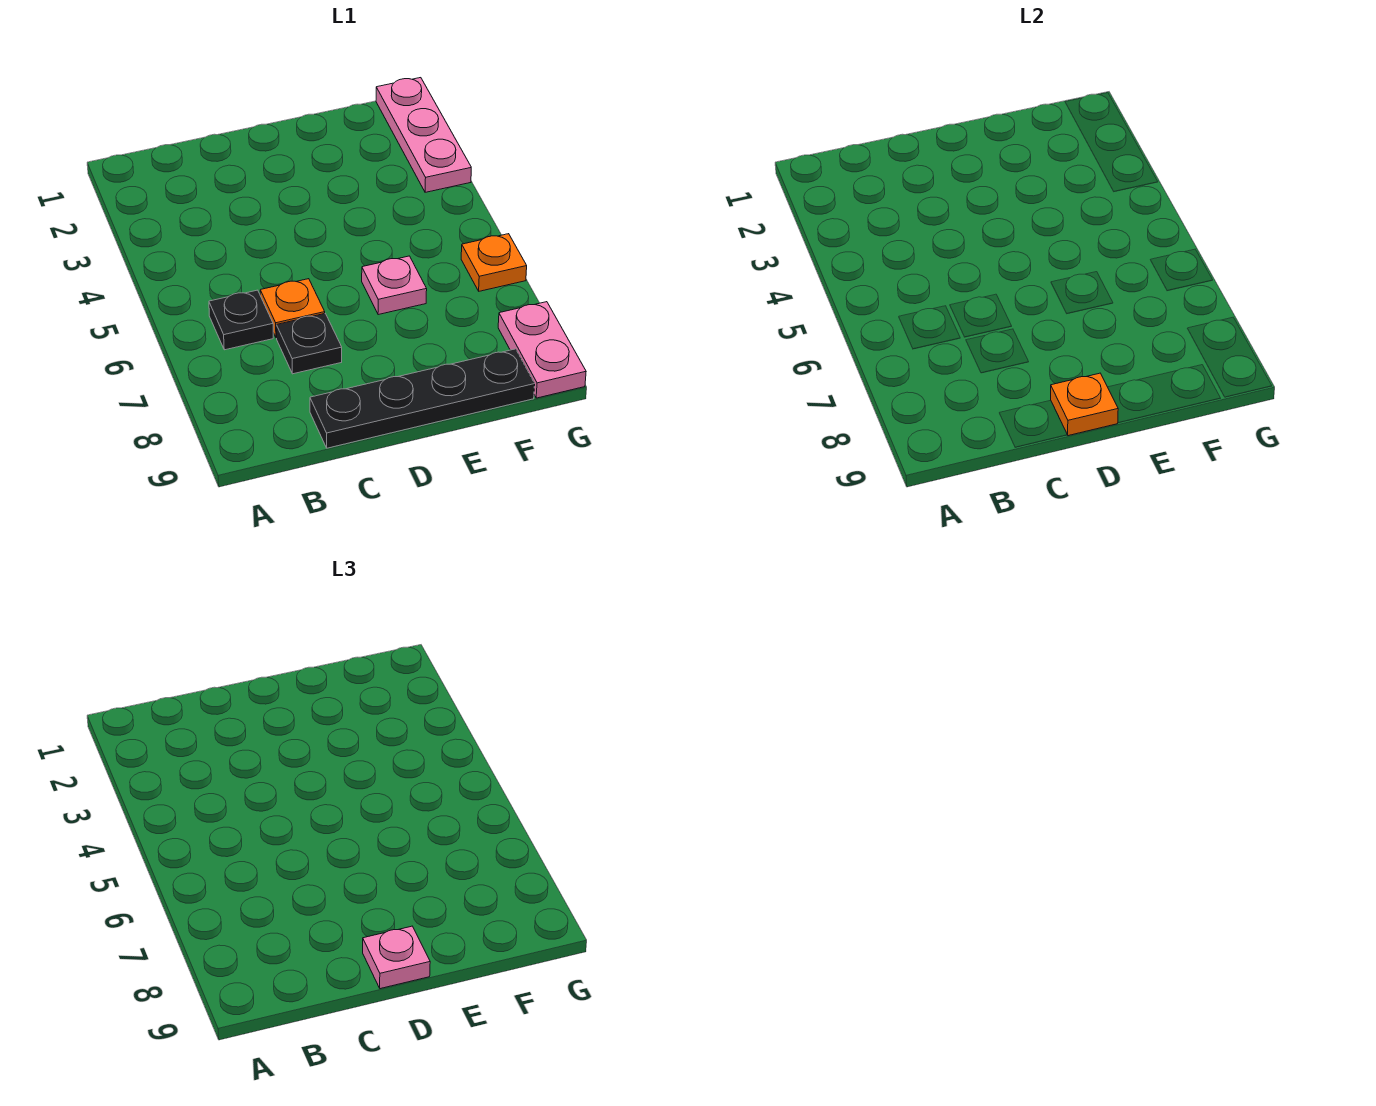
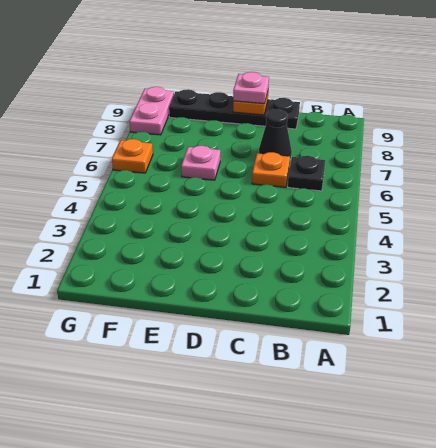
black plate C7 level 1 -> black cone C7 level 1
pink plate G1:G3 level 1 -> none

